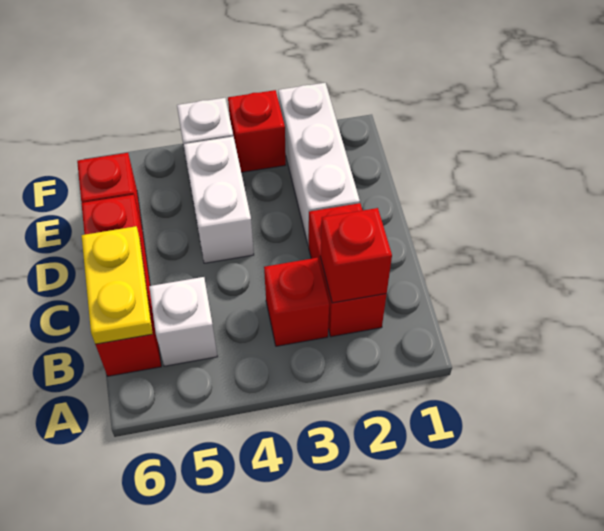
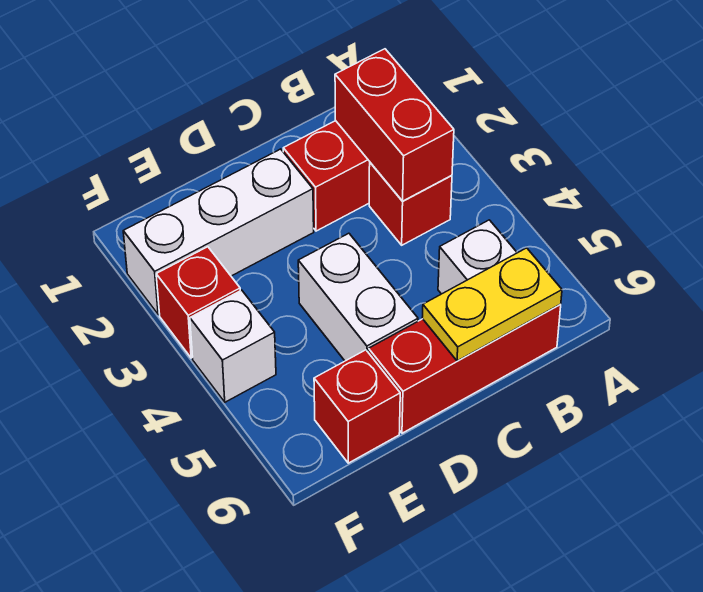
red brick B2 level 2 -> red brick B2:B3 level 2
white brick D4:E4 level 1 -> white brick D4:D5 level 1

